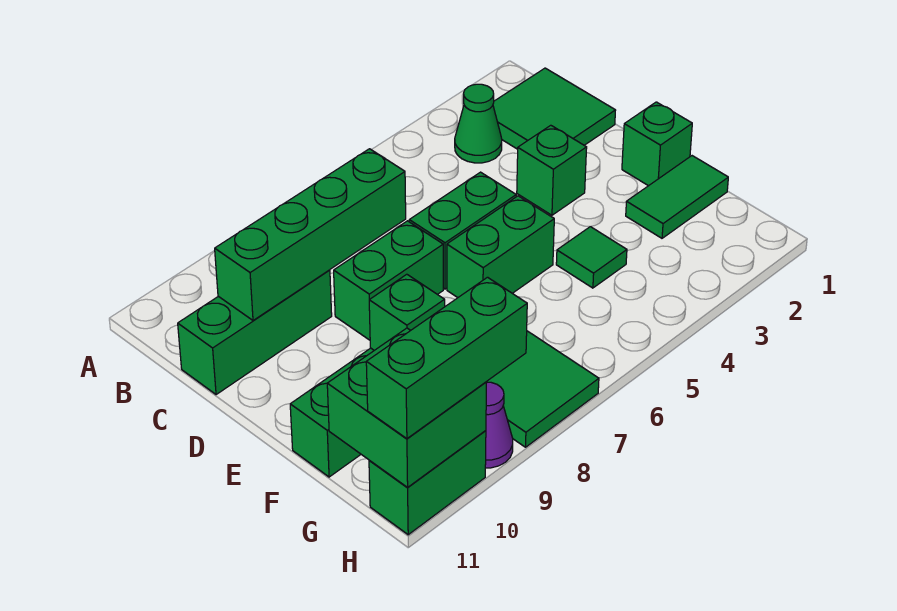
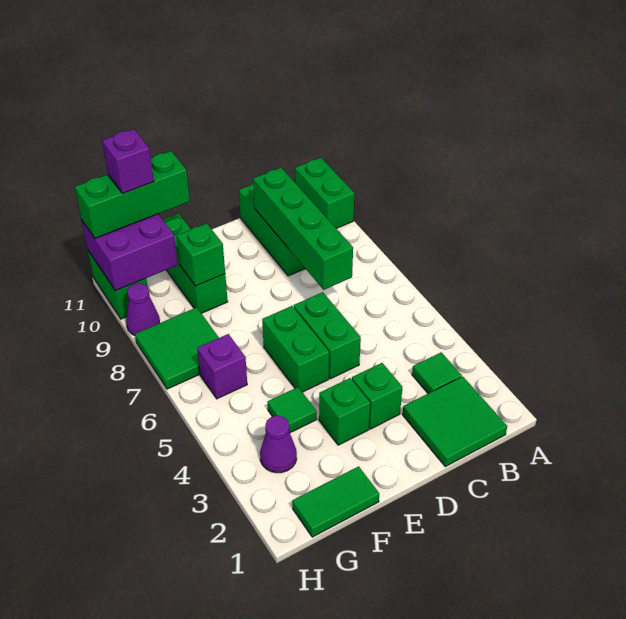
green cone B3 level 1 -> green tile B3 level 1
green brick D7:D8 level 1 -> green brick A10:A11 level 1
green brick E1 level 1 -> green brick E3 level 1
green tile F1:F2 level 1 -> green tile F1:G1 level 1
none -> purple cone G3 level 1
none -> purple brick G6 level 1
green brick G10:H11 level 2 -> purple brick G10:H11 level 2
none -> purple brick G11 level 4
green brick H9:H11 level 3 -> green brick F11:H11 level 3

